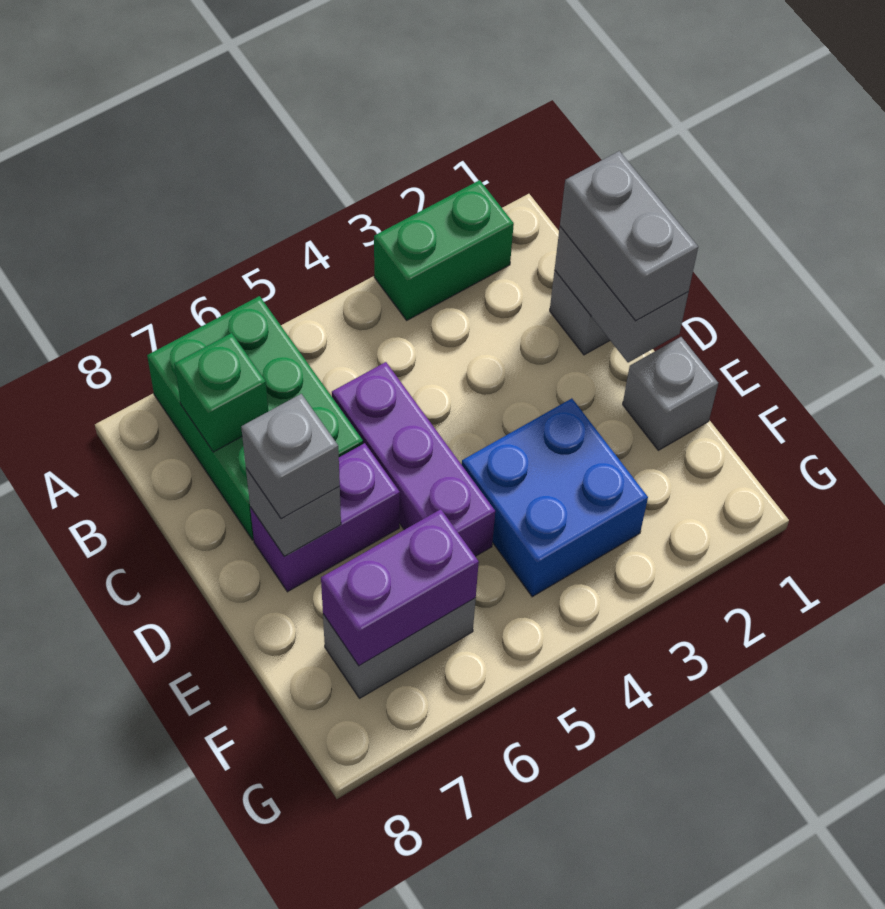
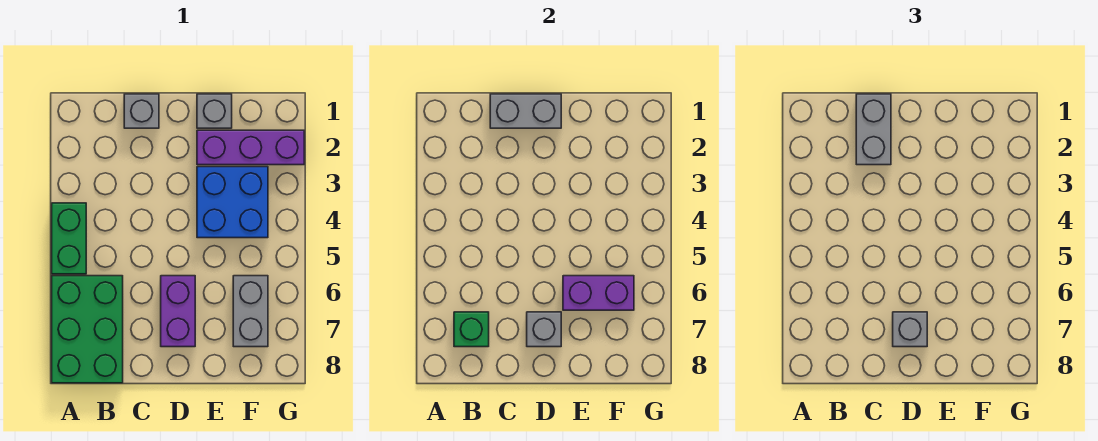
green brick A2:A3 level 1 -> green brick A4:A5 level 1
green brick A6:C7 level 1 -> green brick A6:B8 level 1
grey brick C1:D1 level 3 -> grey brick C1:C2 level 3
purple brick C5:E5 level 1 -> purple brick E2:G2 level 1
purple brick F6:F7 level 2 -> purple brick E6:F6 level 2

